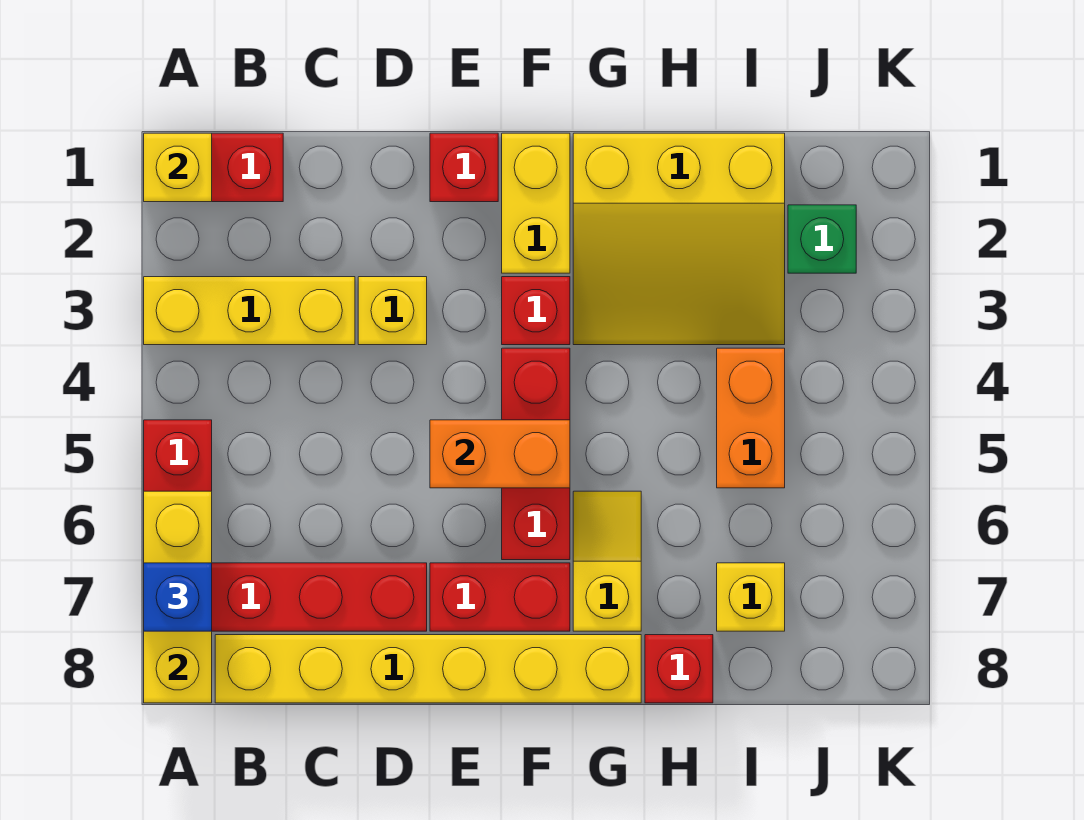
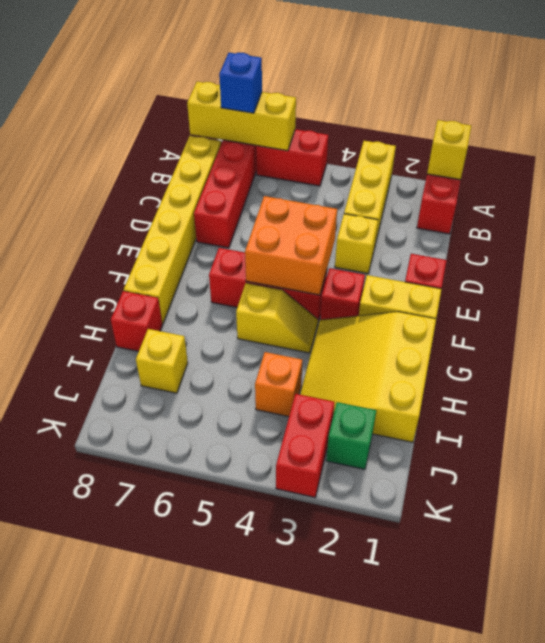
orange brick E5:F5 level 2 -> orange brick E4:F5 level 2
red brick E7:F7 level 1 -> red brick J3:K3 level 1
yellow slope G6:G7 level 1 top 7 -> yellow slope G4:G5 level 1 top 5
orange brick I4:I5 level 1 -> orange brick I4 level 1

